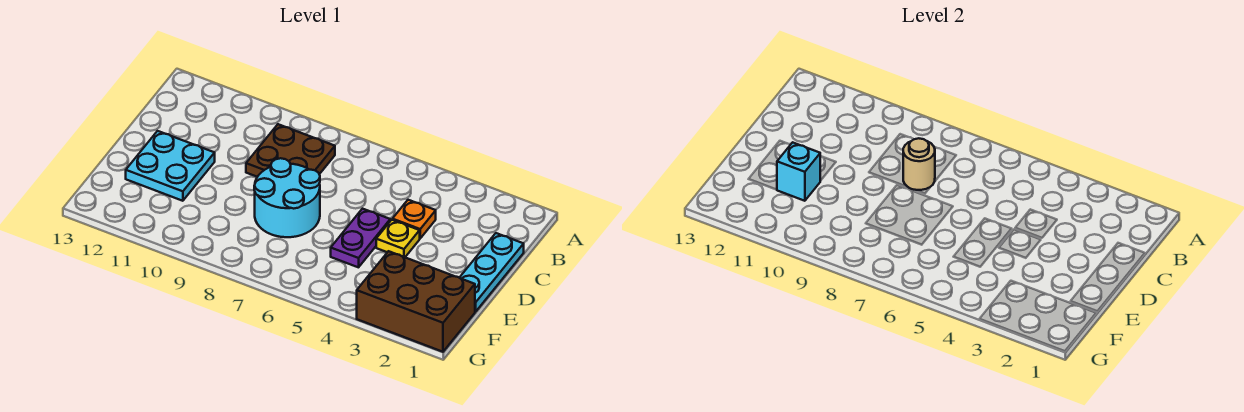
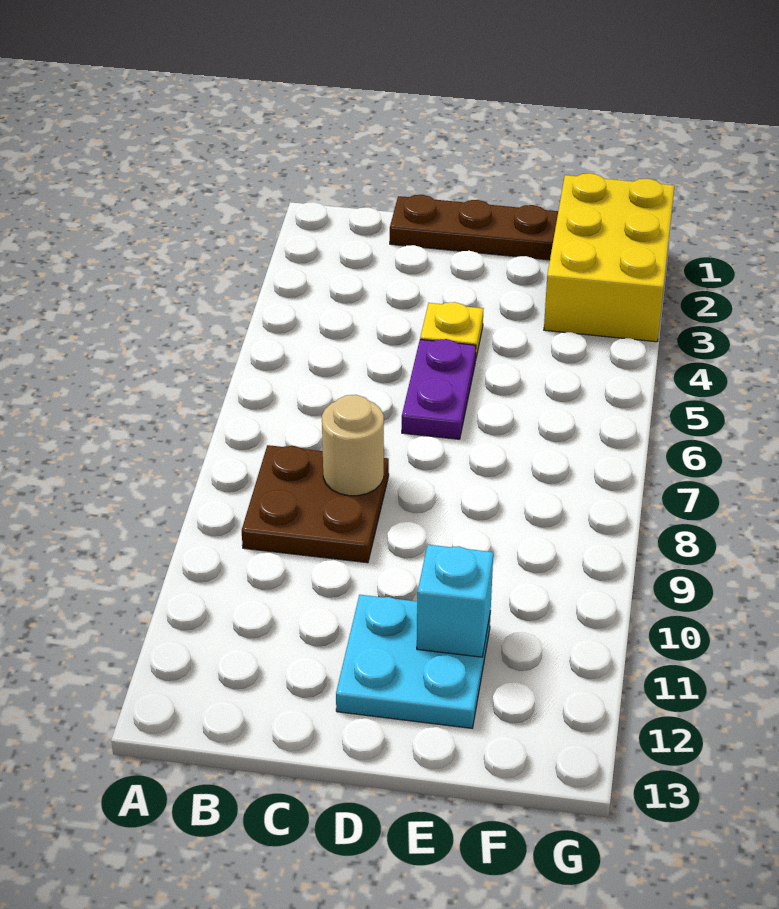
cyan plate C1:E1 level 1 -> brown plate C1:E1 level 1
orange plate C4 level 1 -> none
purple plate D5:E5 level 1 -> purple plate D5:D6 level 1
cyan round brick D7:E8 level 1 -> none
brown brick F1:G3 level 1 -> yellow brick F1:G3 level 1

